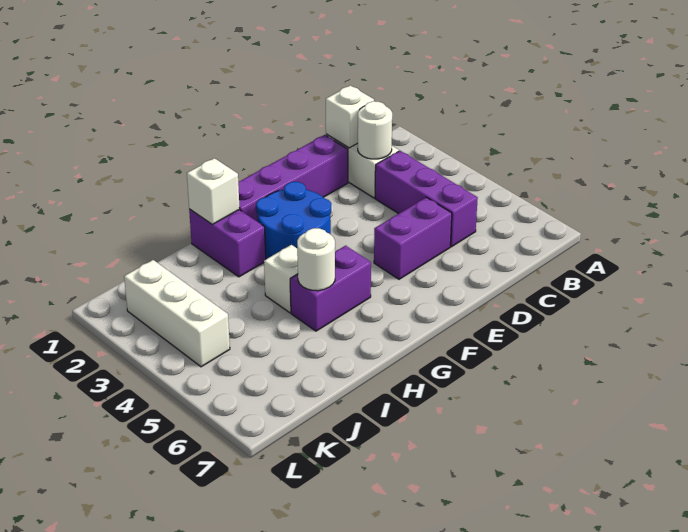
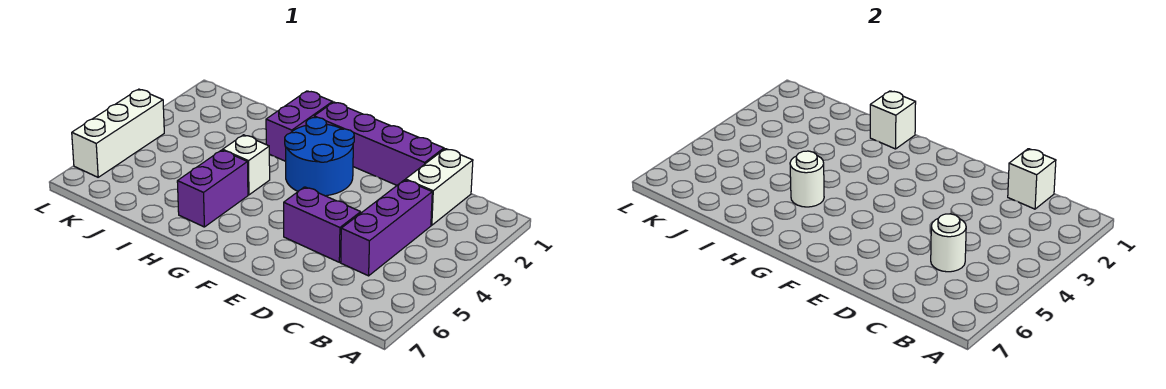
white round brick C2 level 2 -> white round brick C5 level 2
purple brick G5:H5 level 1 -> purple brick H5:H6 level 1
white brick K2:K4 level 1 -> white brick L4:L6 level 1

